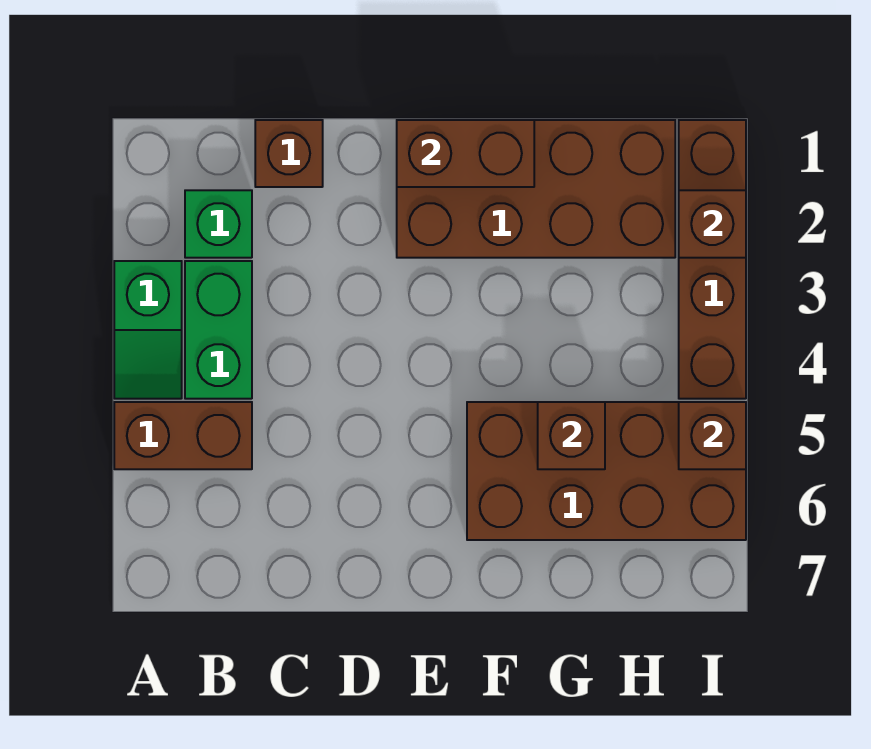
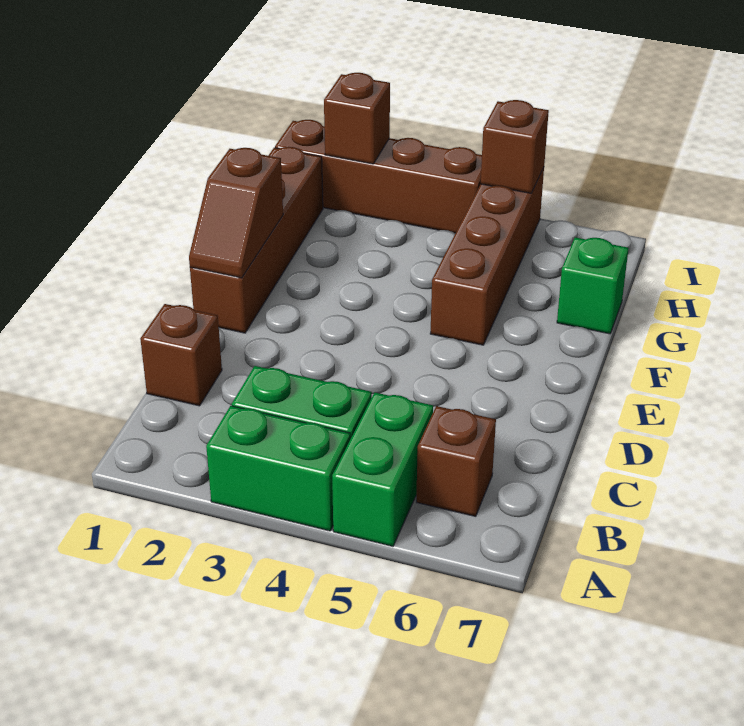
green slope A3:A4 level 1 top 3 -> green brick A3:A4 level 1
brown brick A5:B5 level 1 -> green brick A5:B5 level 1
green brick B2 level 1 -> green brick G7 level 1
brown brick E1:H2 level 1 -> brown brick E1:H1 level 1
brown brick E1:F1 level 2 -> brown slope E1:F1 level 2 top F
brown brick F5:I6 level 1 -> brown brick F5:I5 level 1
brown brick G5 level 2 -> brown brick B6 level 1

